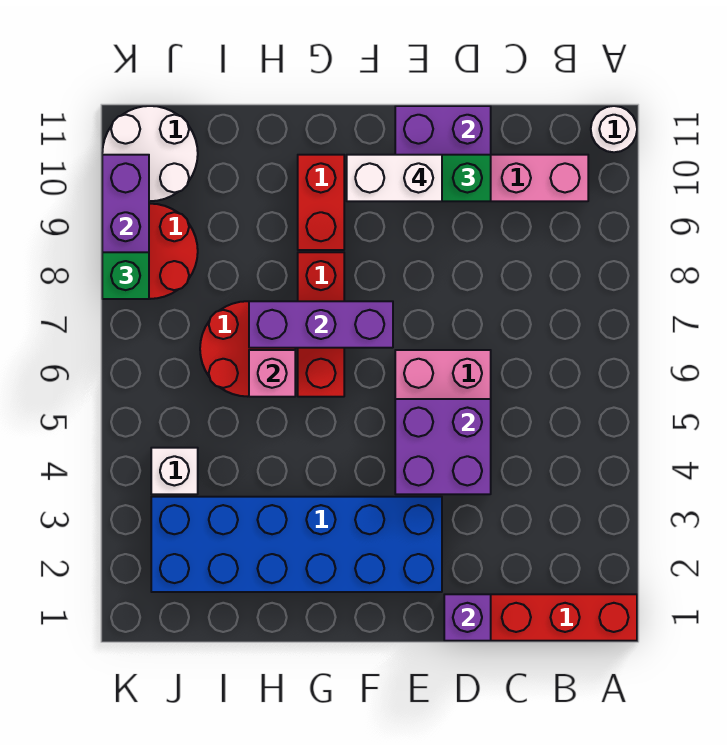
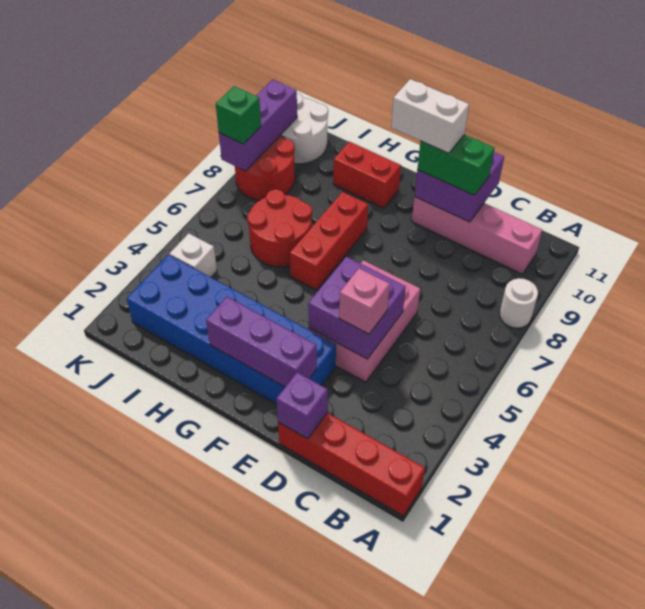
white round brick A11 level 1 -> white round brick A8 level 1
purple brick F7:H7 level 2 -> purple brick E2:G2 level 2
red brick G9:G10 level 1 -> red brick G10:H10 level 1
pink brick H6 level 2 -> pink brick D4 level 3

